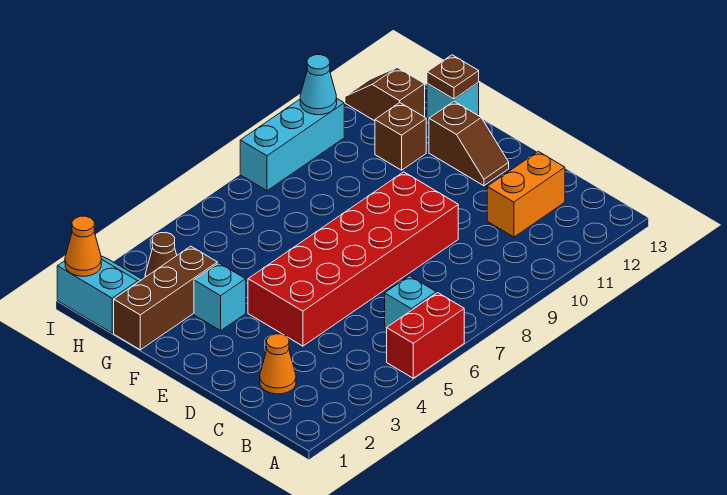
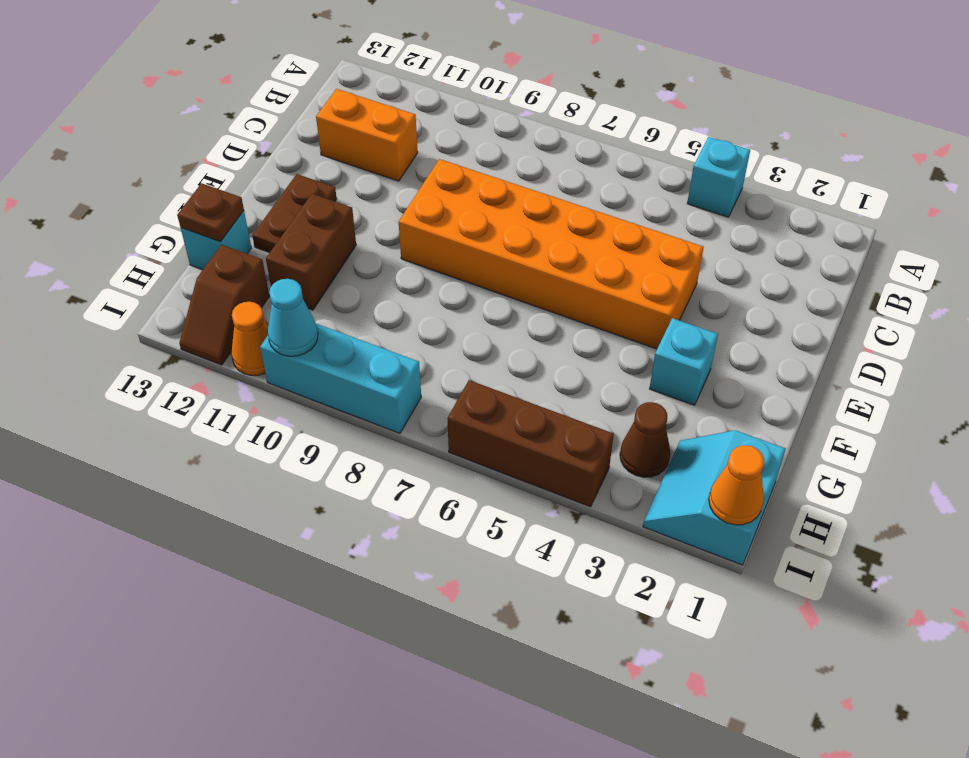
red brick A5:A6 level 1 -> none
cyan brick B6 level 1 -> cyan brick A4 level 1
orange cone C2 level 1 -> orange cone I11 level 1
red brick D4:E9 level 1 -> orange brick D4:E9 level 1
brown slope E12:F12 level 1 top F -> brown plate E12:F12 level 1
brown brick G1:G3 level 1 -> brown brick I4:I6 level 1
brown brick G11 level 1 -> brown brick F11:G11 level 1

